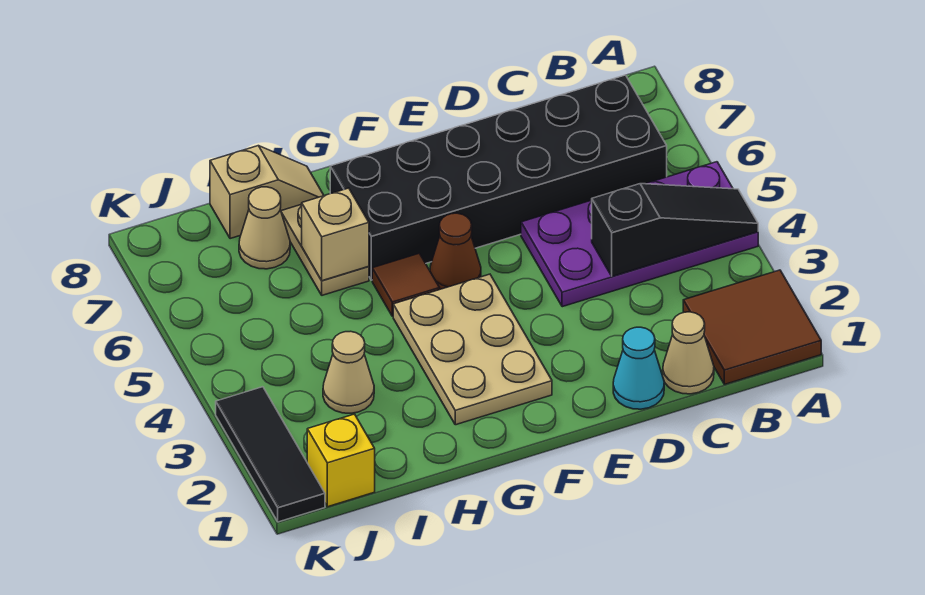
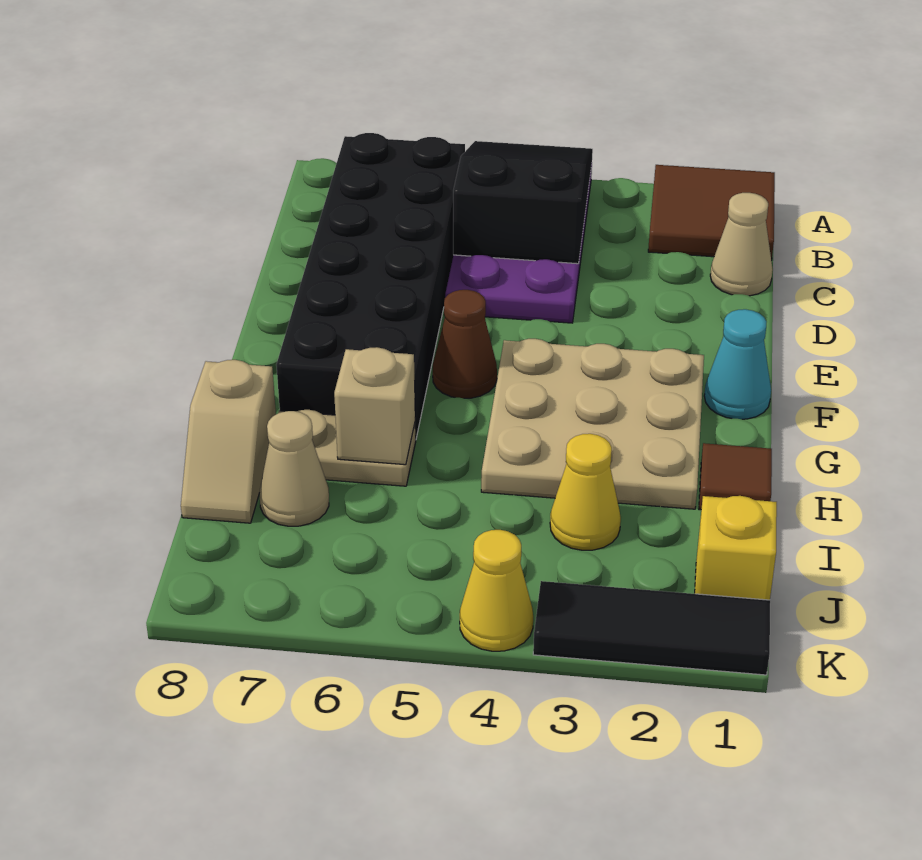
black slope A4:C4 level 2 top C -> black slope A4:C5 level 2 top C
cyan cone D1 level 1 -> cyan cone F1 level 1
tan plate F2:G4 level 1 -> tan plate F2:H4 level 1
brown tile G5 level 1 -> brown tile H1 level 1
tan slope H8:I8 level 1 top I -> tan slope H8:I8 level 1 top H
tan cone I3 level 1 -> yellow cone I3 level 1
none -> yellow cone K4 level 1

